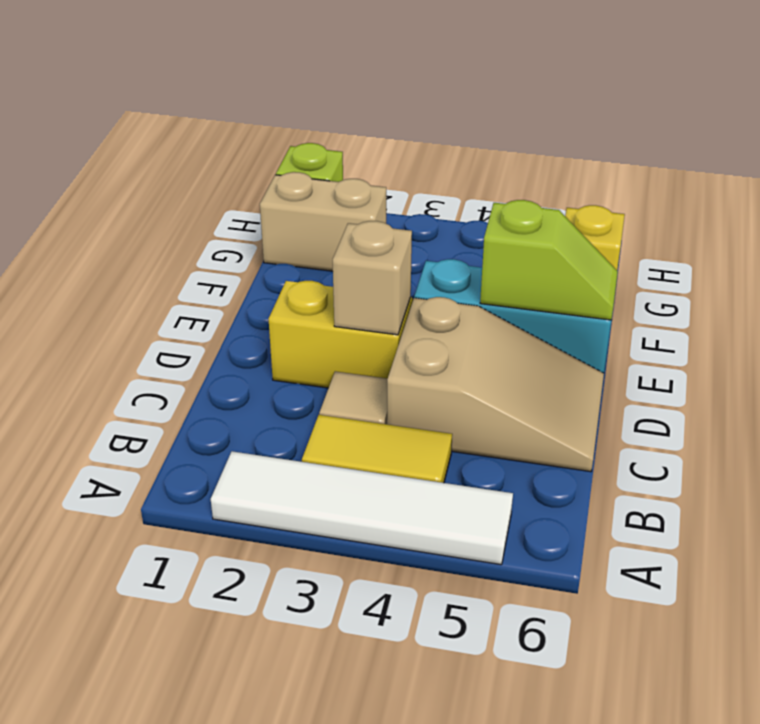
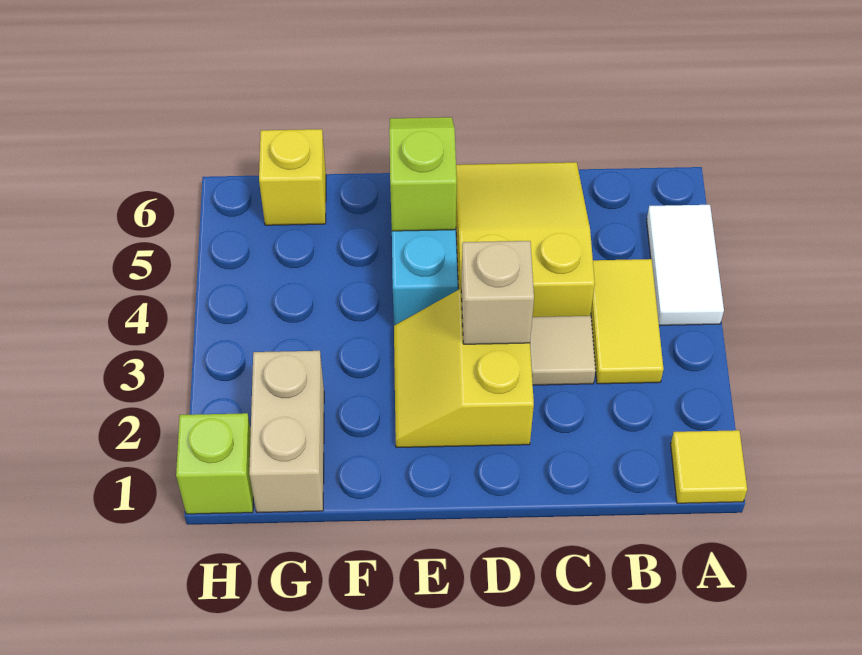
none -> yellow tile A1 level 1
white tile A2:A5 level 1 -> white tile A4:A5 level 1
tan slope C4:D6 level 1 top 4 -> yellow slope C4:D6 level 1 top 4

